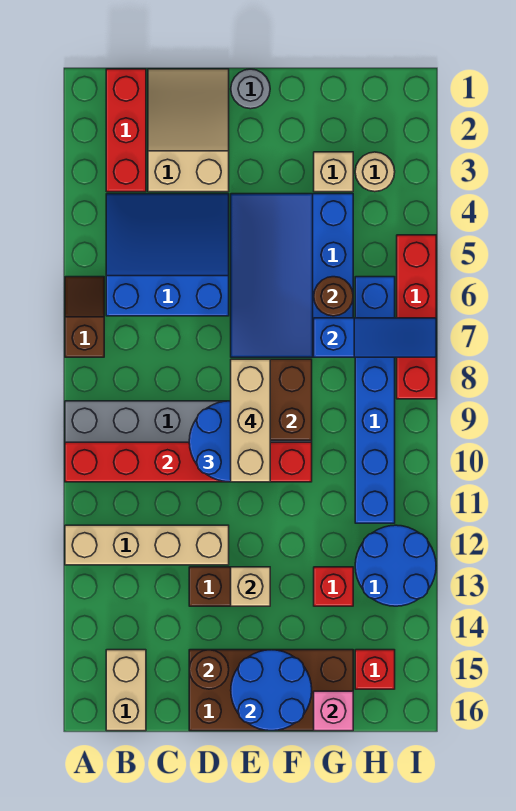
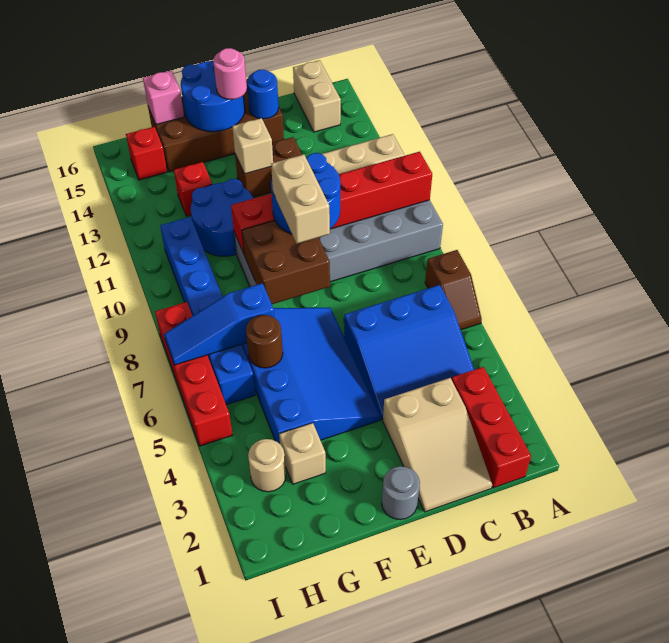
brown round brick D15 level 2 -> blue round brick D15 level 2
tan brick E8:E10 level 4 -> tan brick E8:E9 level 4
none -> pink round brick E15 level 3
blue round brick H12:I13 level 1 -> blue round brick F11:G12 level 1

